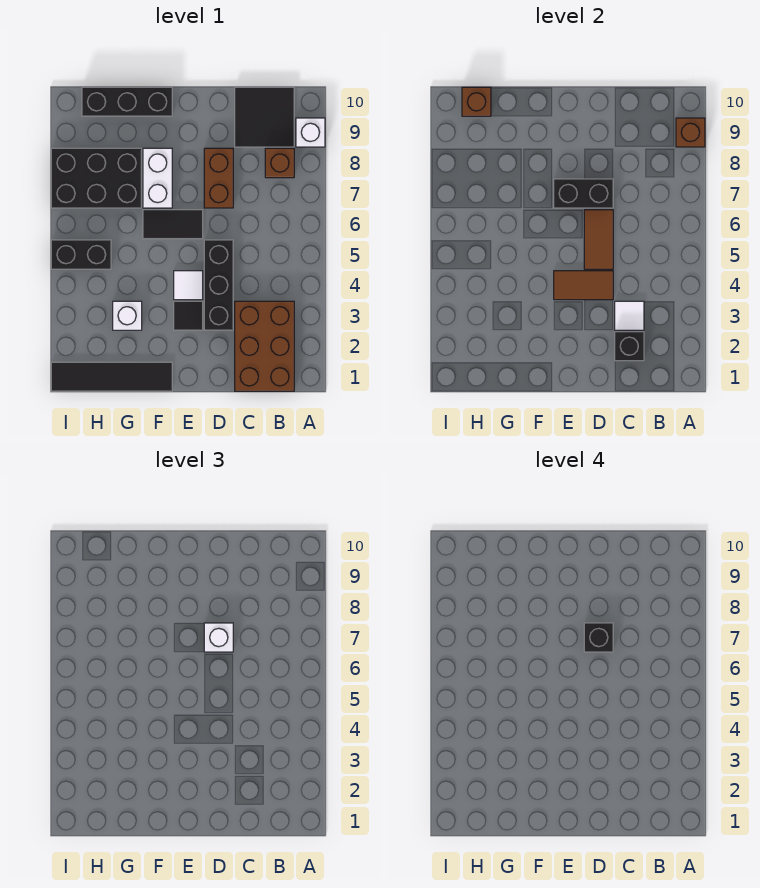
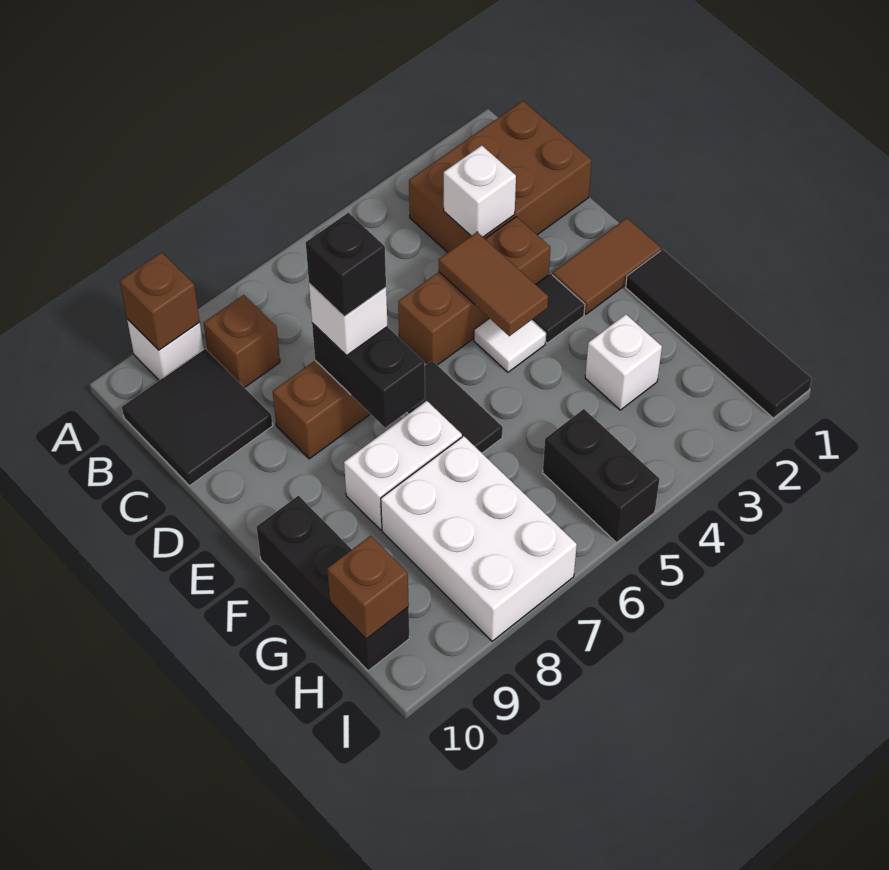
black brick C2 level 2 -> none
white tile C3 level 2 -> white brick C3 level 2
black brick D3:D5 level 1 -> brown brick D3:D5 level 1
brown tile D5:D6 level 2 -> brown tile E1:E2 level 1
black brick G7:I8 level 1 -> white brick G7:I8 level 1

